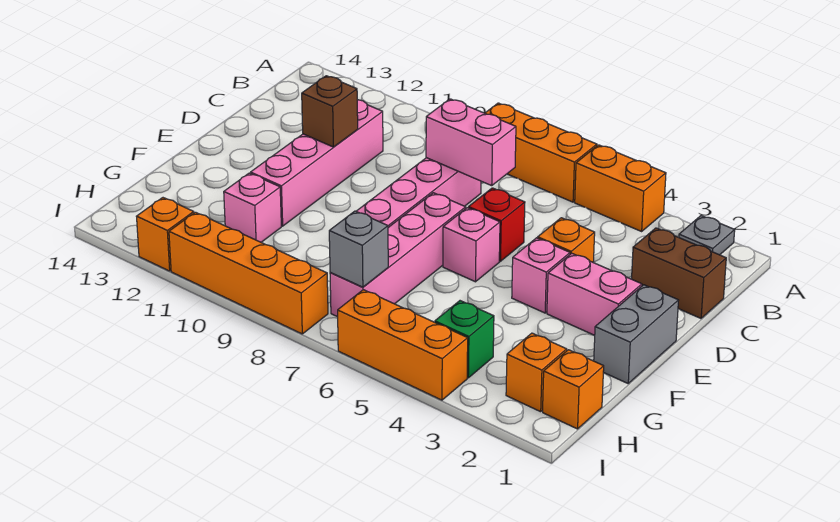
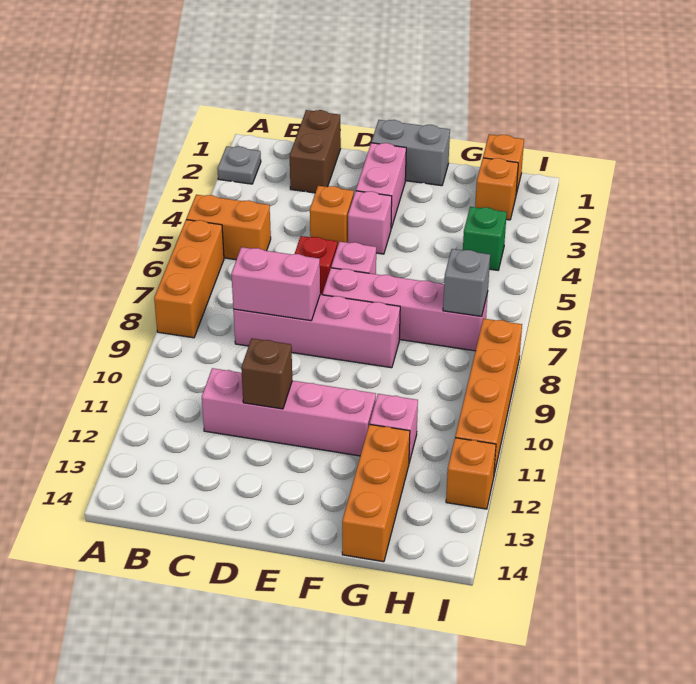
orange brick A4:A5 level 1 -> orange brick A5:B5 level 1
pink brick C7:C8 level 2 -> pink brick C8:D8 level 2
orange brick I4:I6 level 1 -> orange brick G12:G14 level 1

